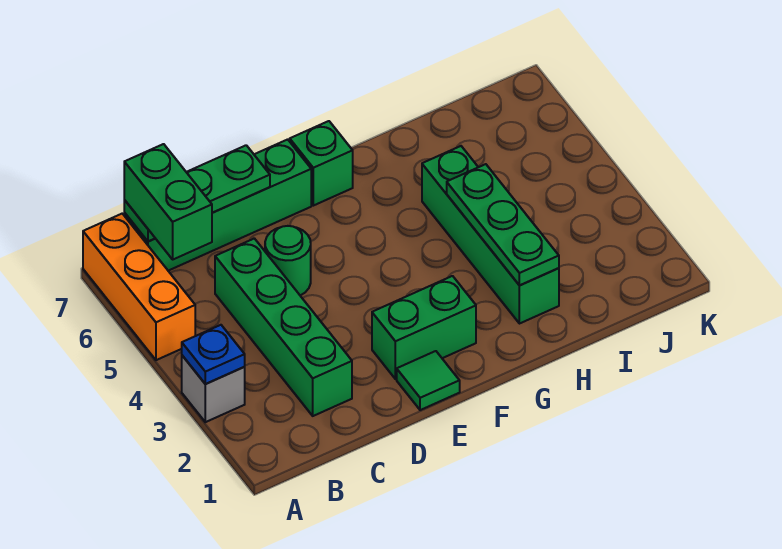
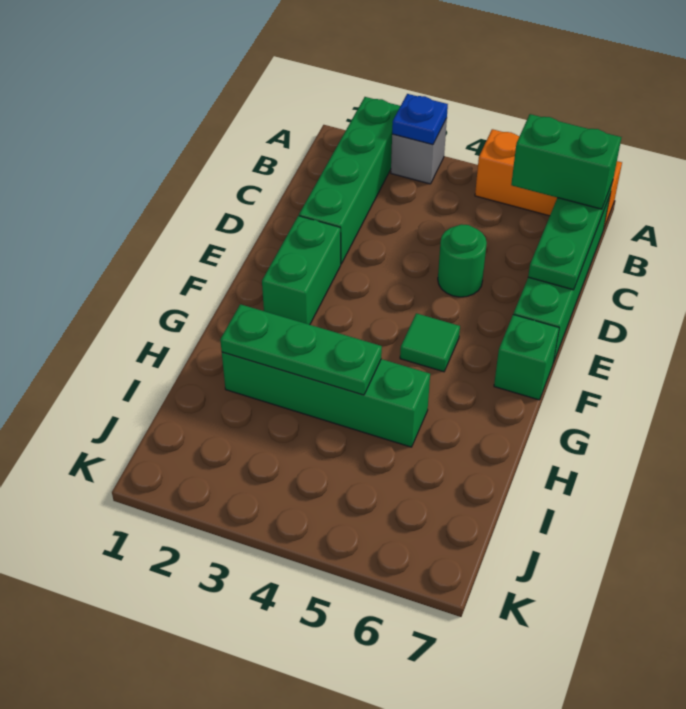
green brick C2:C5 level 1 -> green brick A2:D2 level 1
green tile E1 level 1 -> green tile F5 level 1

